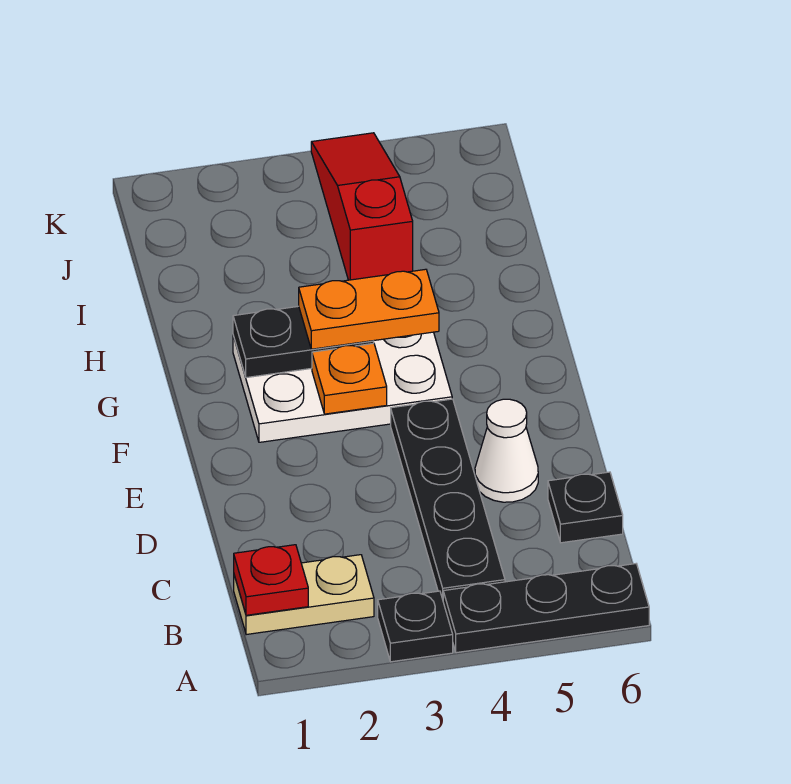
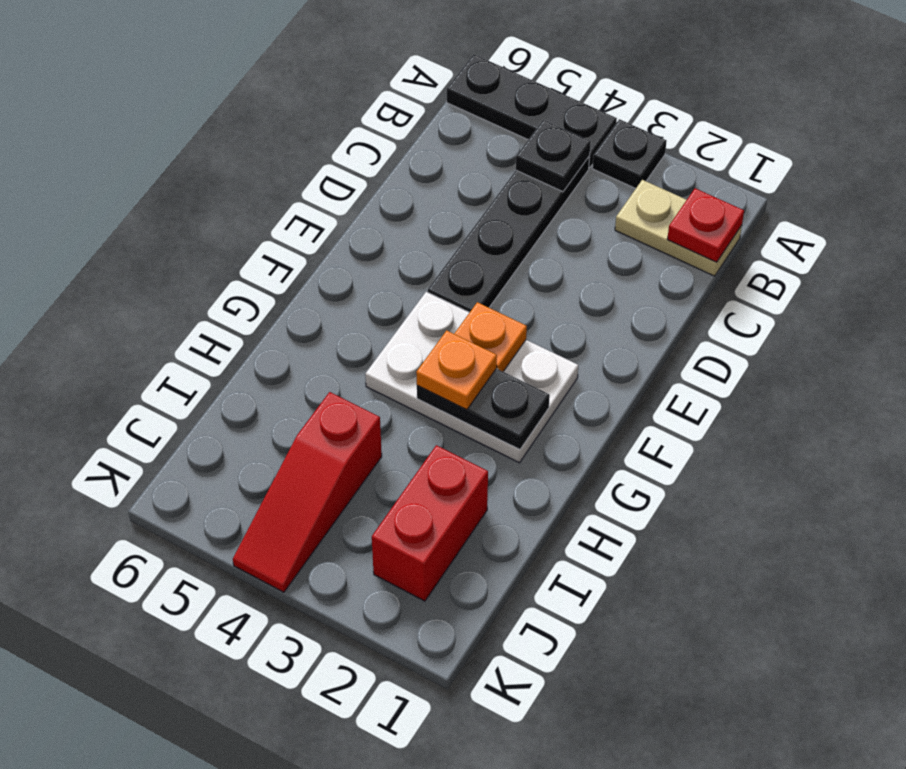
black plate C6 level 1 -> black plate B4 level 2
white cone D5 level 1 -> none
orange plate G3:G4 level 3 -> orange plate G3 level 3
none -> red brick I2:J2 level 1

